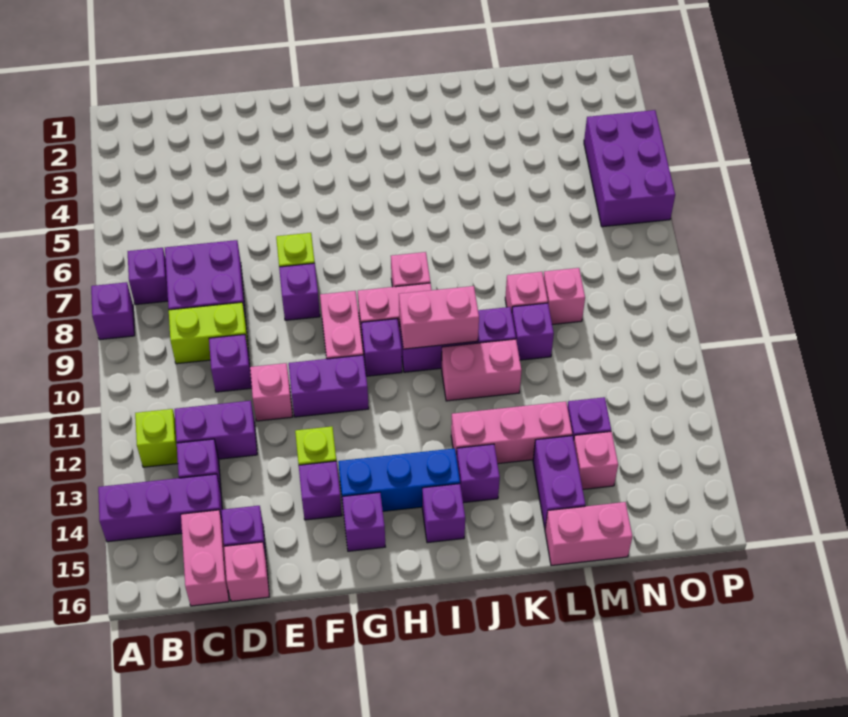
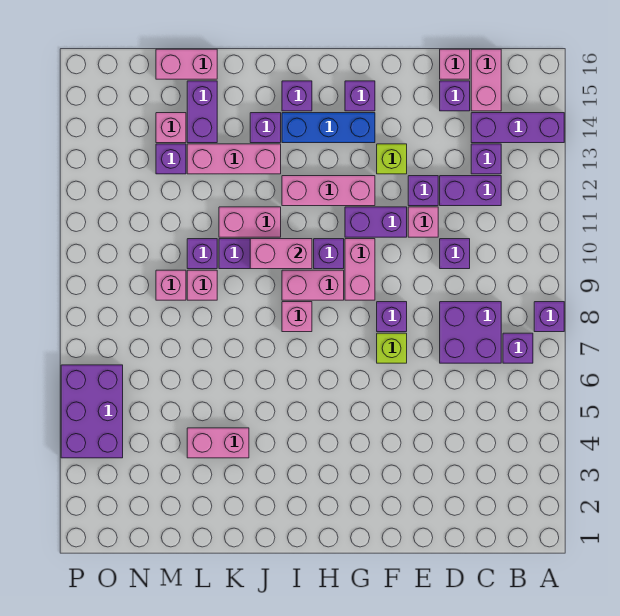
lime brick B12 level 1 -> none
lime brick C9:D9 level 1 -> none
purple brick F14 level 1 -> purple brick E12 level 1
none -> pink brick G12:I12 level 1
none -> pink brick K4:L4 level 1

